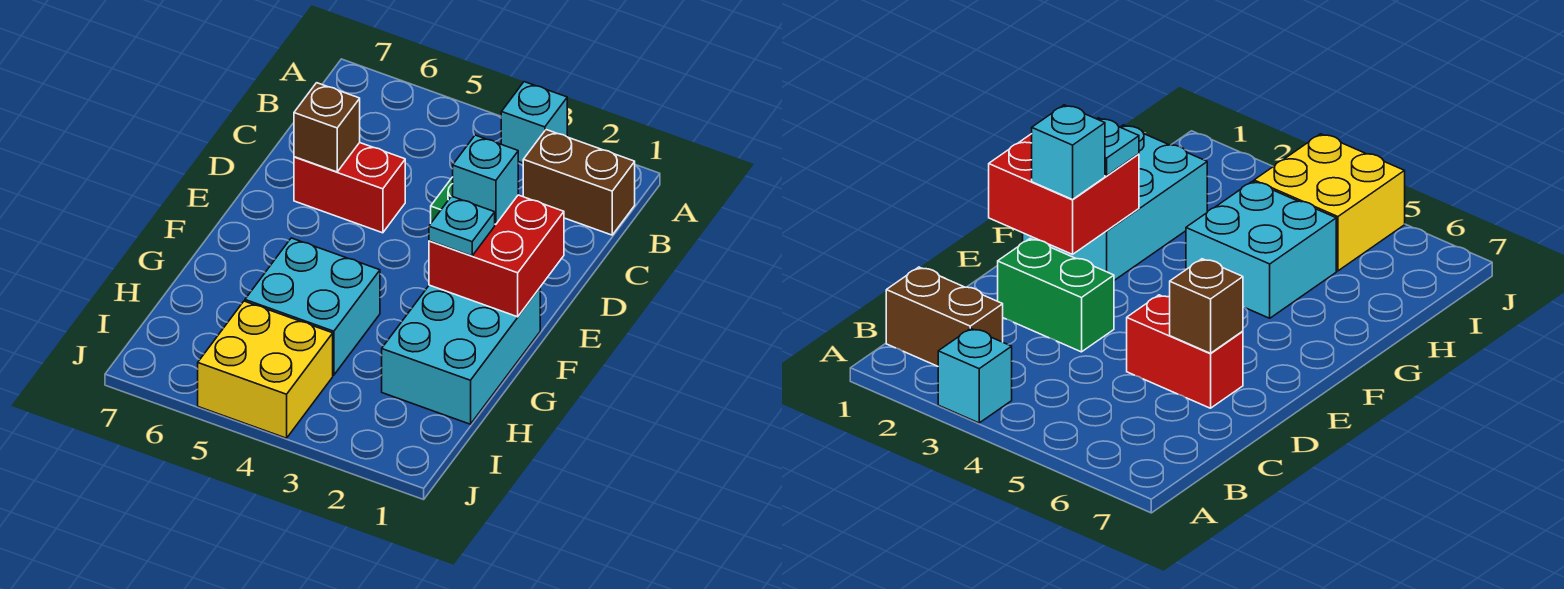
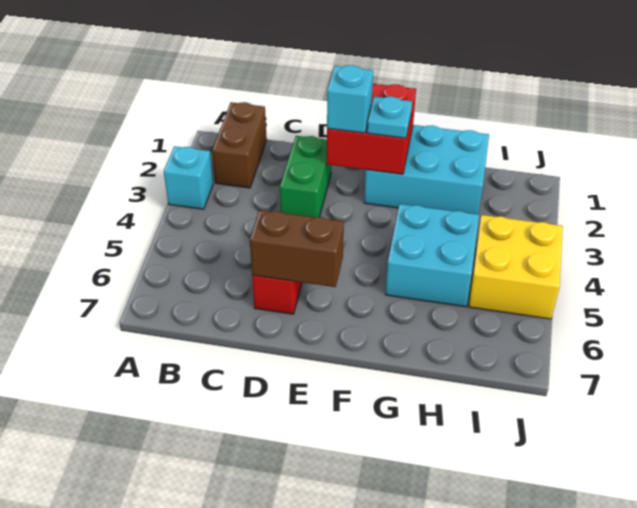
brown brick D6 level 2 -> brown brick D6:E6 level 2

